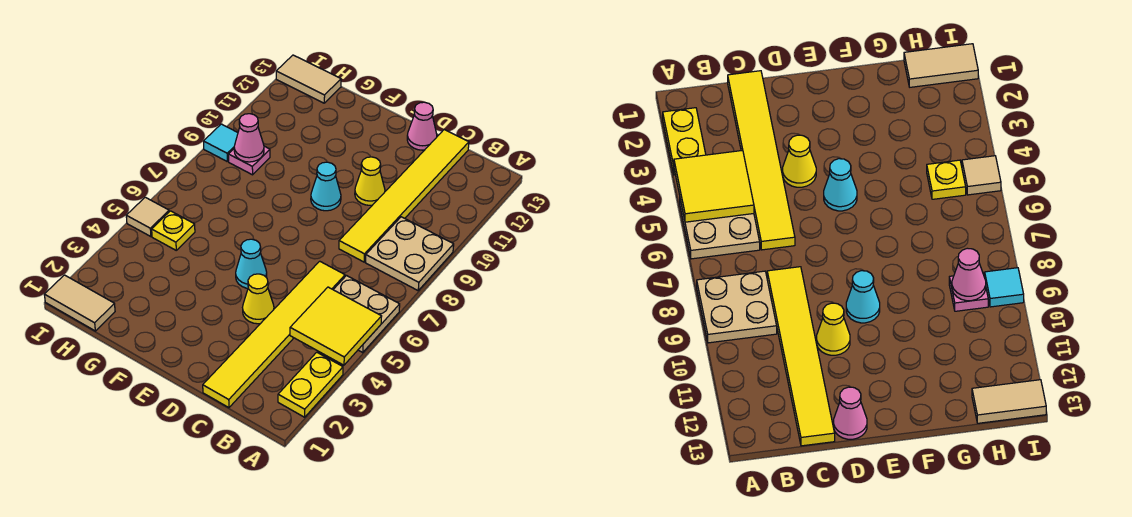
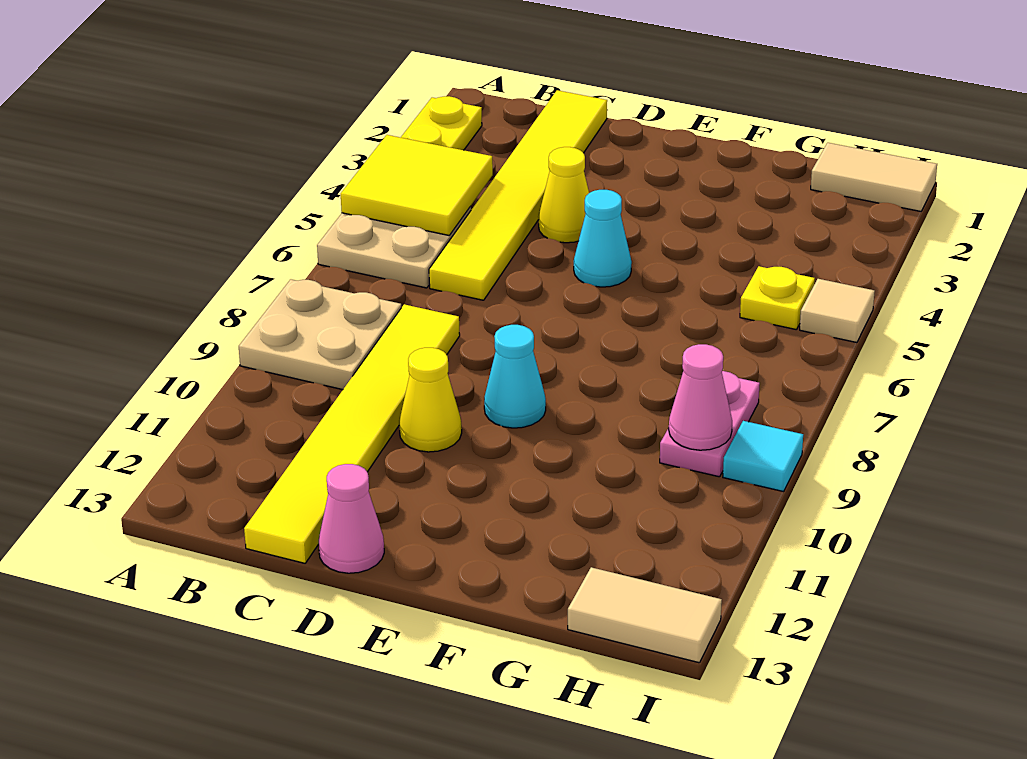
pink plate H9 level 1 -> pink plate H8:H9 level 1

